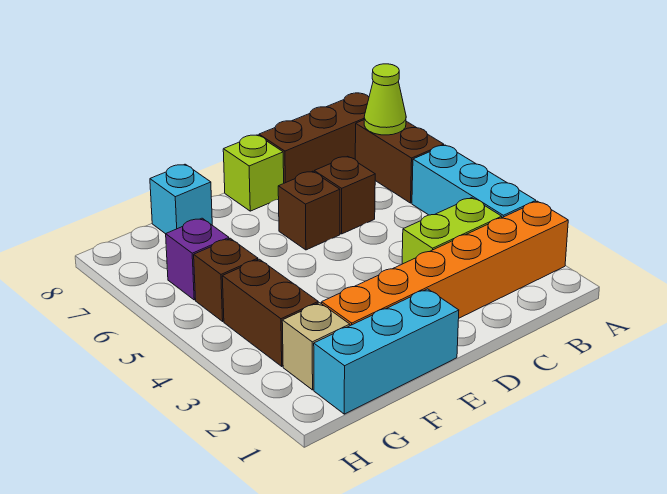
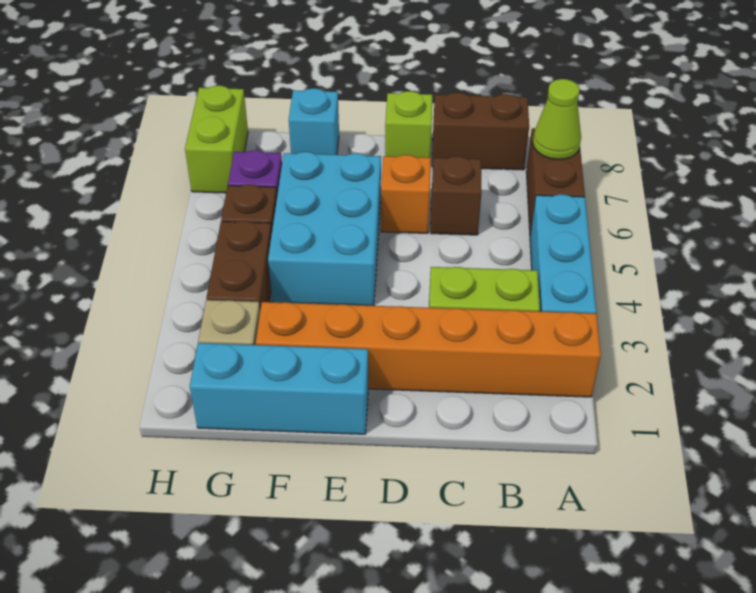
brown brick A8:C8 level 1 -> brown brick B8:C8 level 1
brown brick D6 level 1 -> orange brick D6 level 1
none -> cyan brick E4:F6 level 1
none -> lime brick H7:H8 level 1

